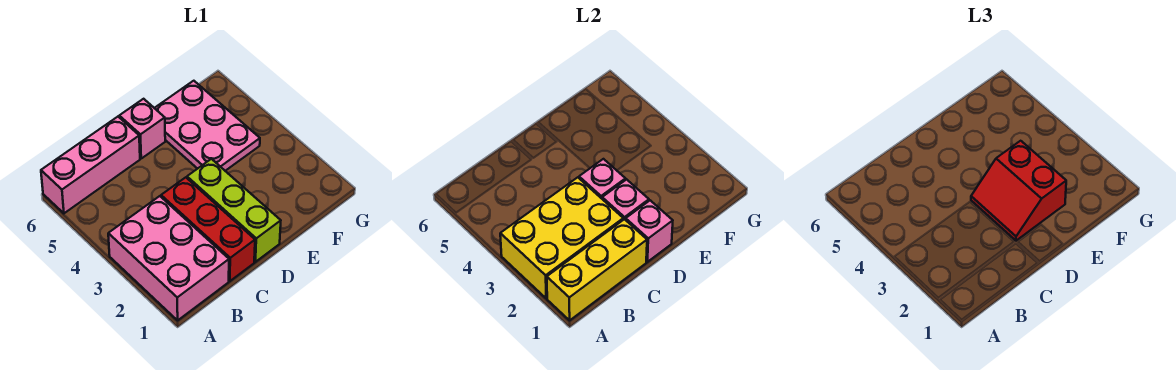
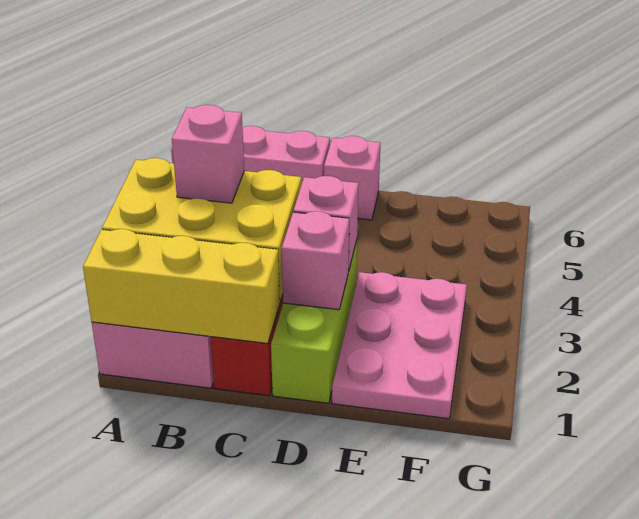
pink brick D1 level 2 -> pink brick B3 level 3
red slope D2:E3 level 3 top E -> none
pink plate E4:F6 level 1 -> pink plate E1:F3 level 1

